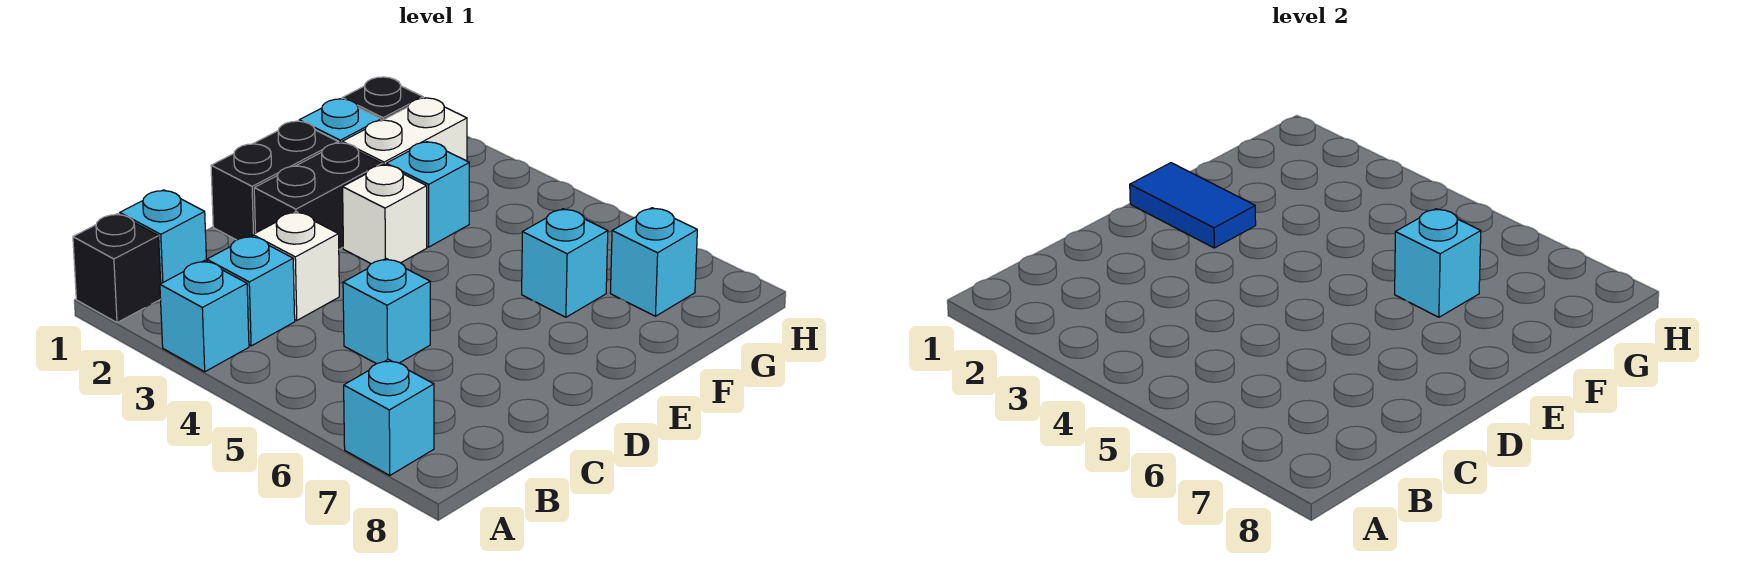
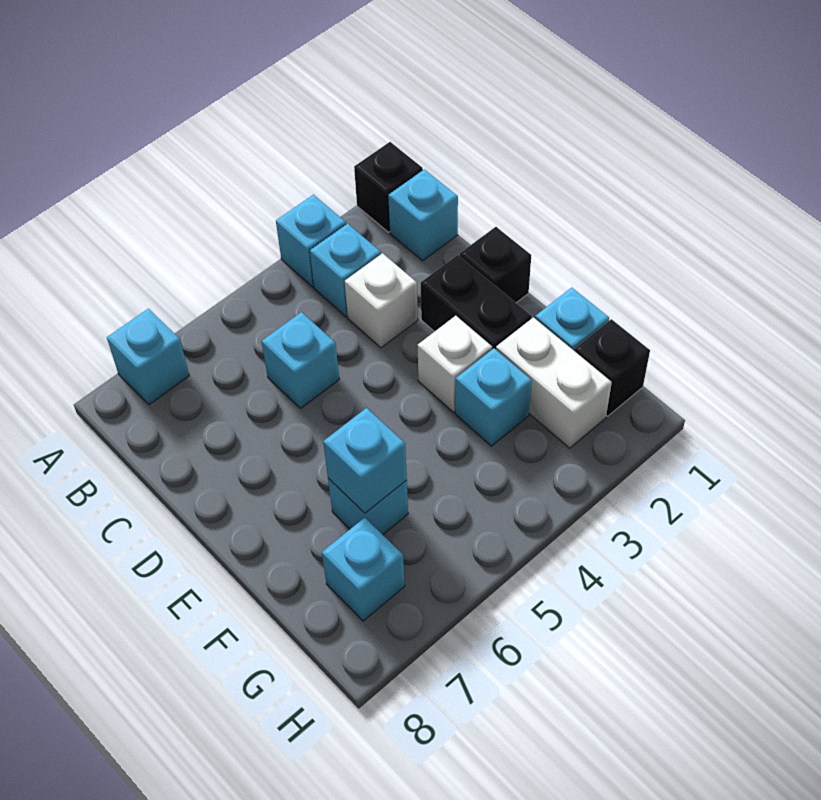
black brick D1:E1 level 1 -> black brick D1 level 1
blue tile E1:E2 level 2 -> none

